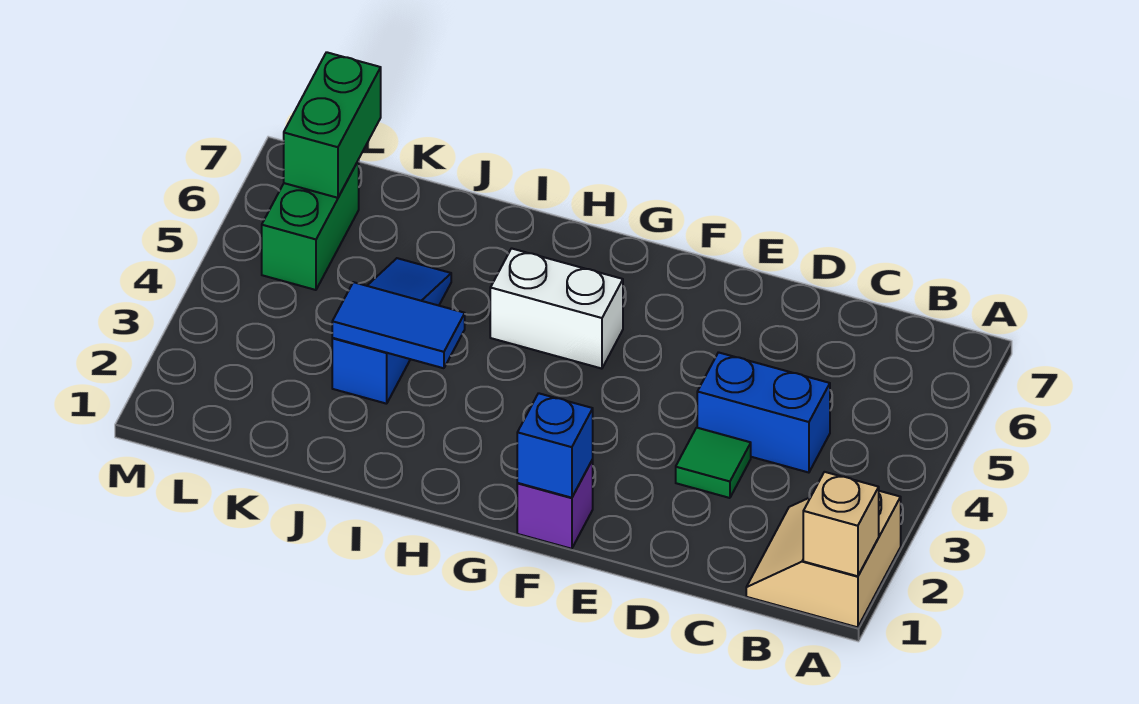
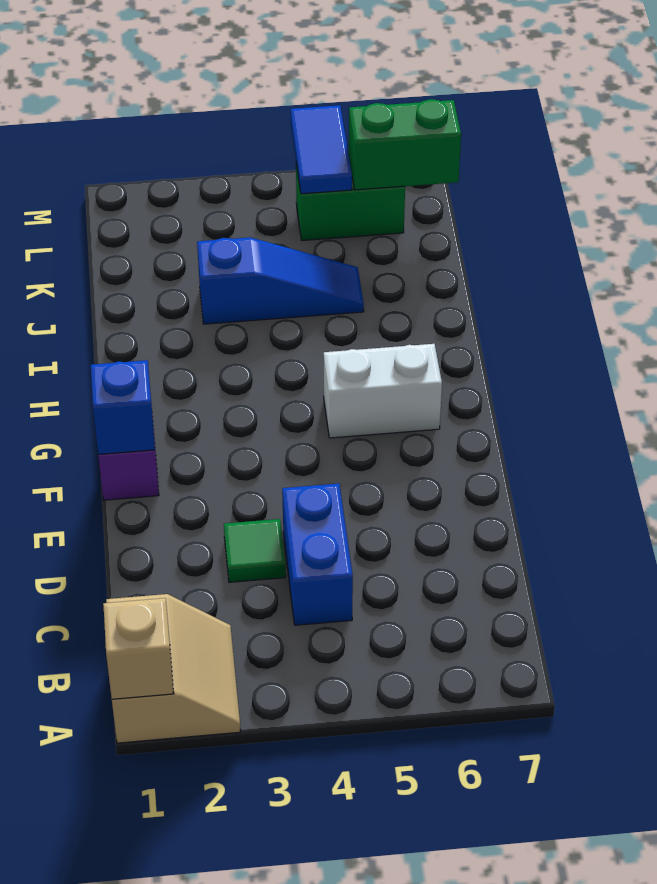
tan slope A1:B2 level 1 top A -> tan slope A1:B2 level 1 top 1
white brick G5:H5 level 1 -> white brick G5:G6 level 1
blue tile I3:J3 level 2 -> blue tile L5:M5 level 2

